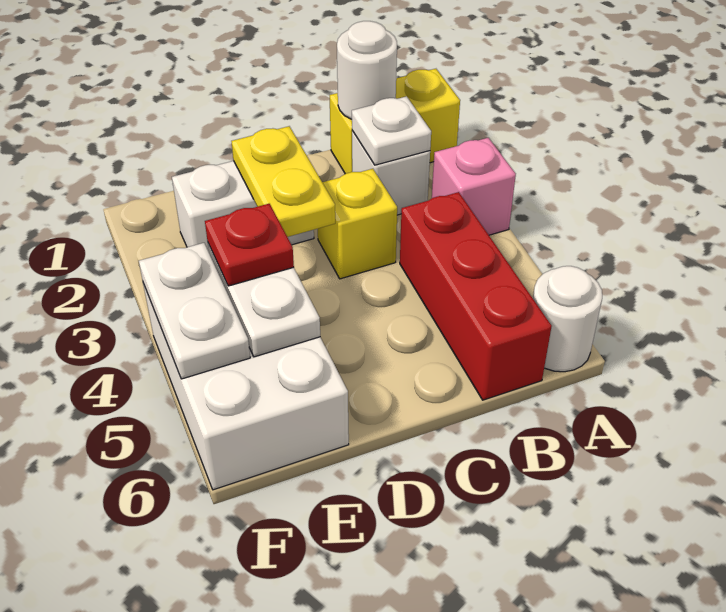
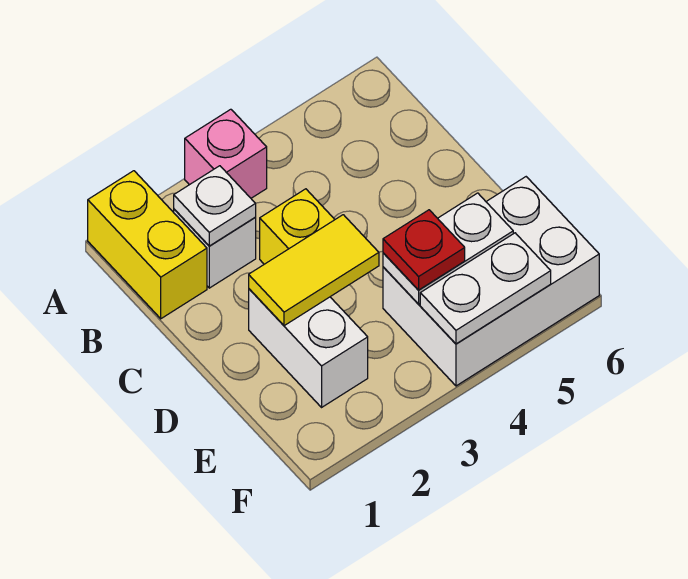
white round brick A6 level 1 -> none
white round brick B1 level 2 -> none
red brick B4:B6 level 1 -> none
yellow plate D2:D3 level 2 -> yellow tile D2:D3 level 2

